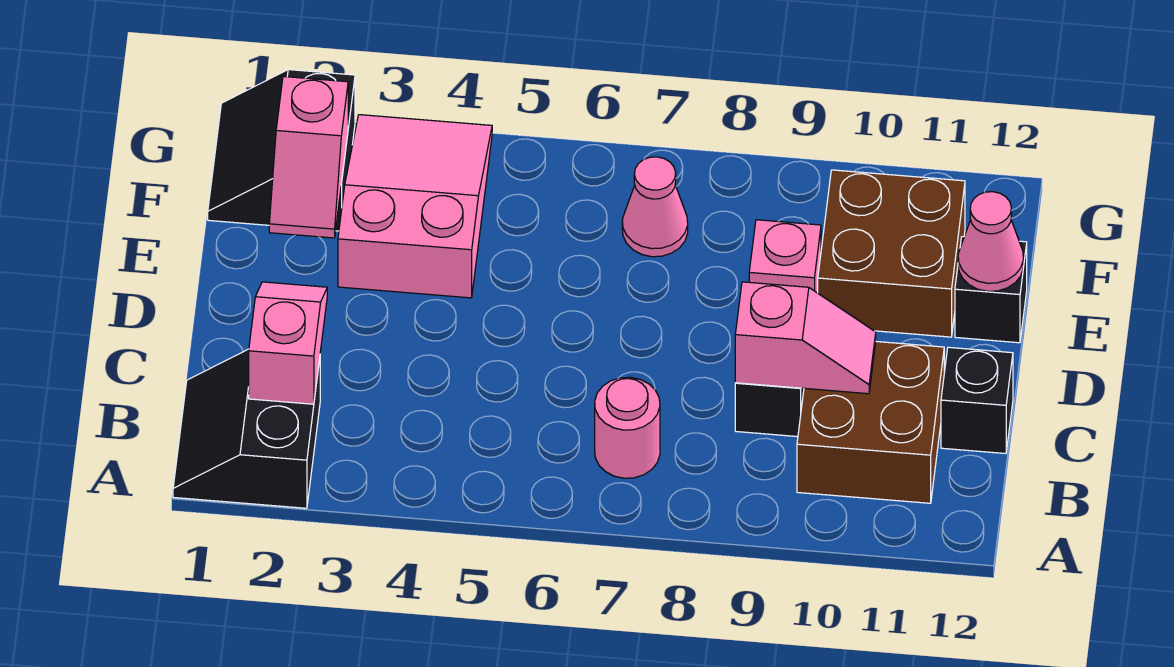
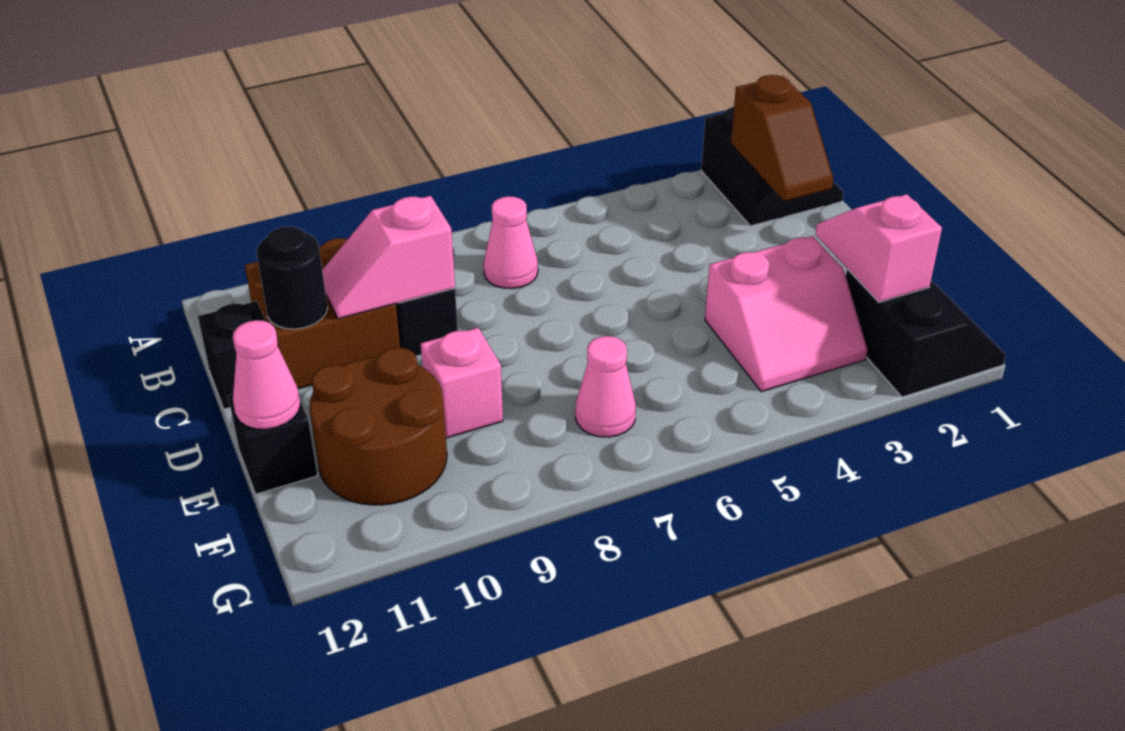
pink slope B2:C2 level 2 top B -> brown slope B2:C2 level 2 top B
pink round brick B7 level 1 -> pink cone B7 level 1
none -> black round brick C11 level 2
pink slope E3:G4 level 1 top E -> pink slope E3:F4 level 1 top E
brown brick E10:F11 level 1 -> brown round brick E10:F11 level 1

